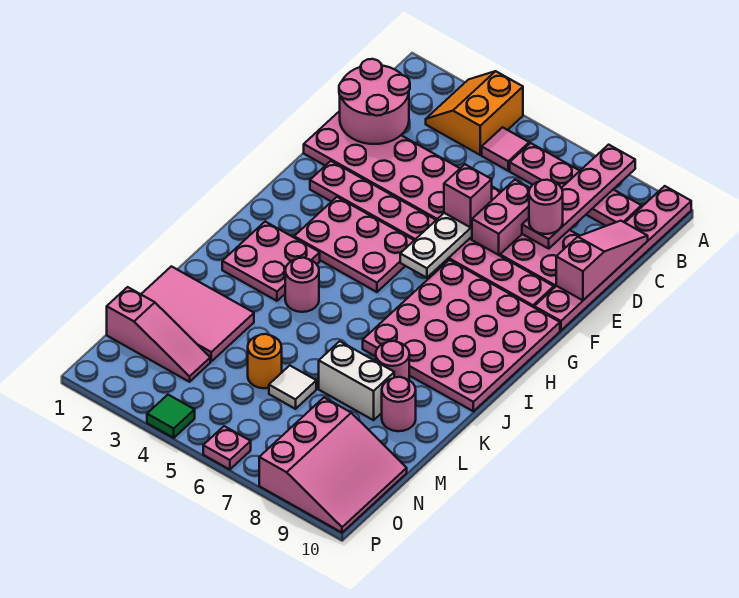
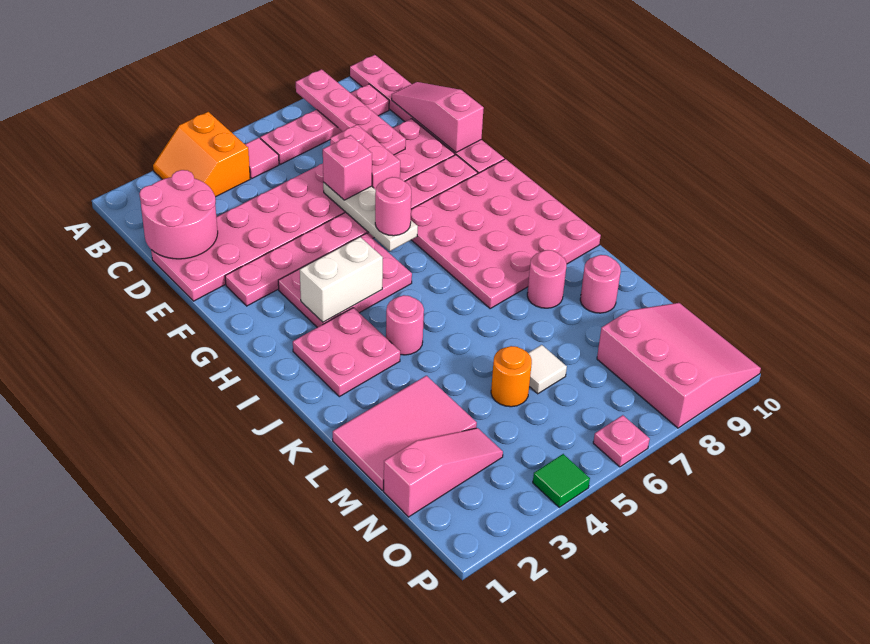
pink round brick D8 level 3 -> pink round brick G6 level 3
white brick L7:L8 level 1 -> white brick H3:H4 level 2

